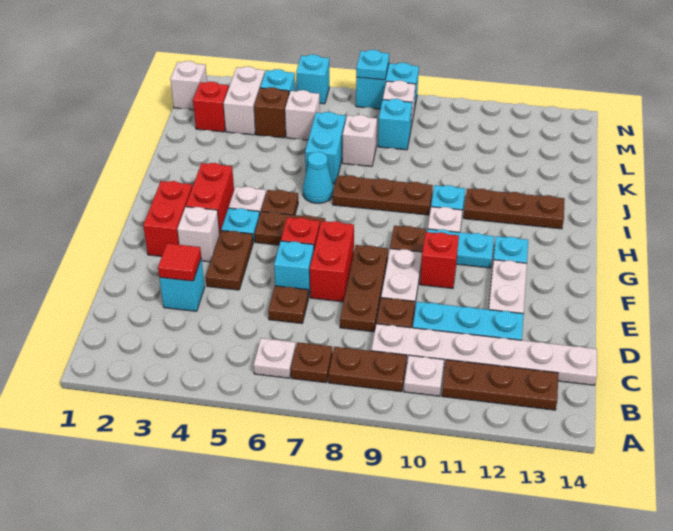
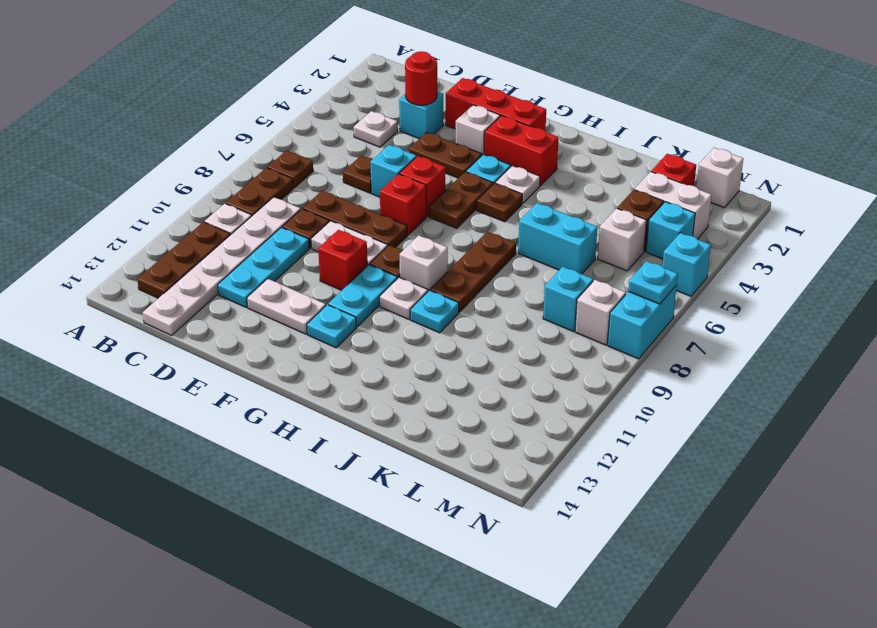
white plate B6 level 1 -> white plate C4 level 1
red tile D3 level 2 -> red round brick D3 level 2
red brick E7:F7 level 1 -> red brick F7 level 1
red brick F2:G2 level 1 -> red brick E2:G2 level 1
cyan cone I6 level 1 -> none
brown plate I11:I13 level 1 -> none
white brick K7 level 1 -> white brick H9 level 1

